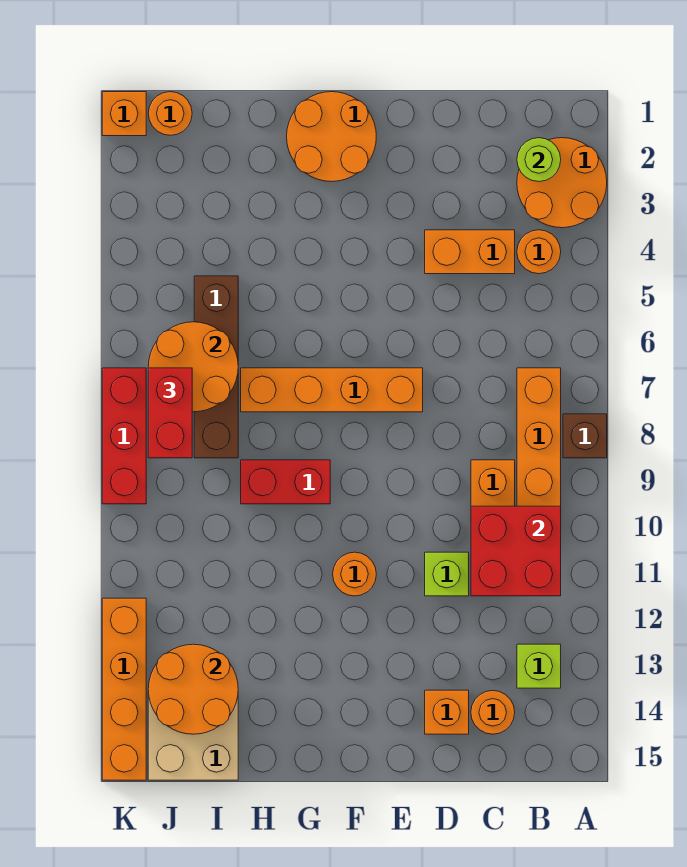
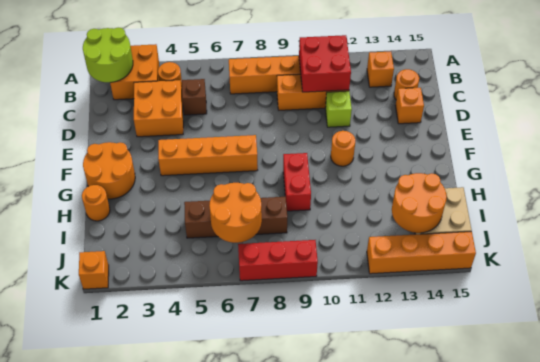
orange round brick A2:B3 level 1 -> orange brick A2:B3 level 1
brown brick A8 level 1 -> brown brick C5 level 1
lime round brick B2 level 2 -> lime round brick A1:B2 level 2
lime brick B13 level 1 -> orange brick B13 level 1
orange brick C4:D4 level 1 -> orange brick C3:D4 level 1
orange brick E7:H7 level 1 -> orange brick F4:F7 level 1
orange round brick J1 level 1 -> orange round brick H1 level 1
red brick J7:J8 level 3 -> none

